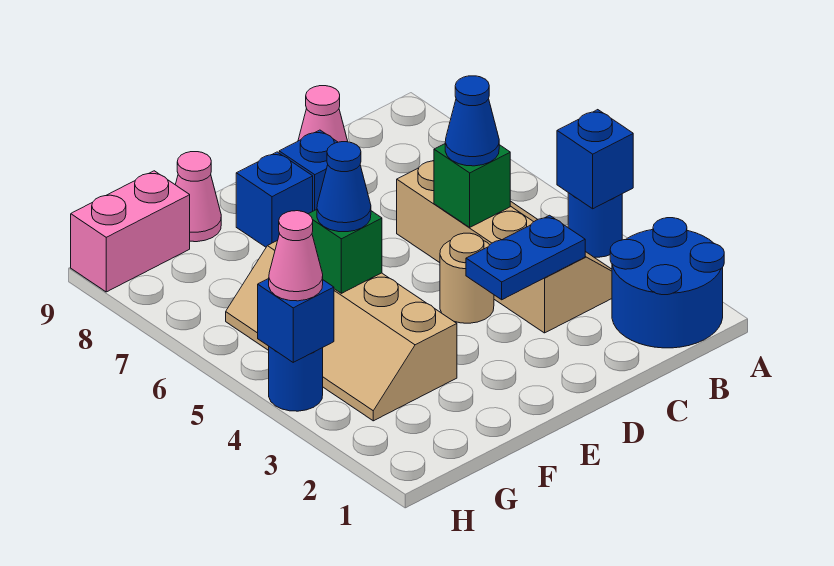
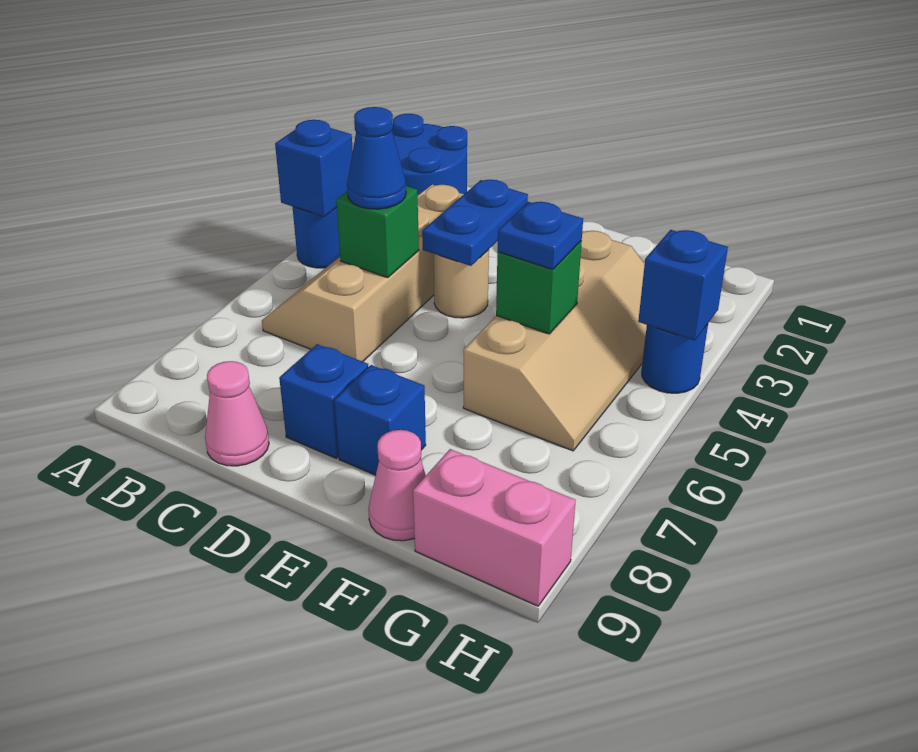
blue plate C3:D3 level 2 -> blue plate D3:D4 level 2
blue cone F5 level 3 -> blue plate F5 level 3
pink cone H4 level 3 -> none

